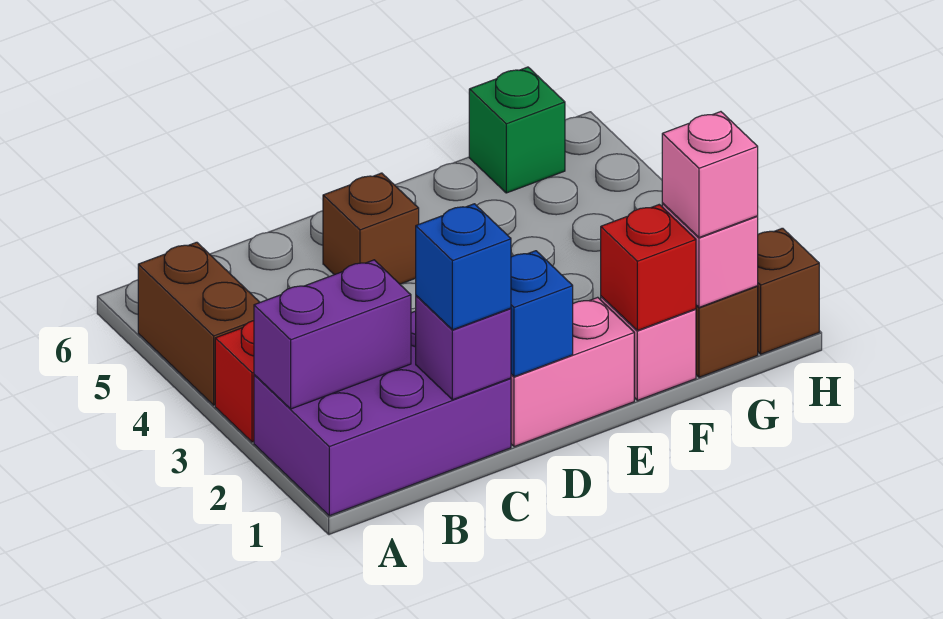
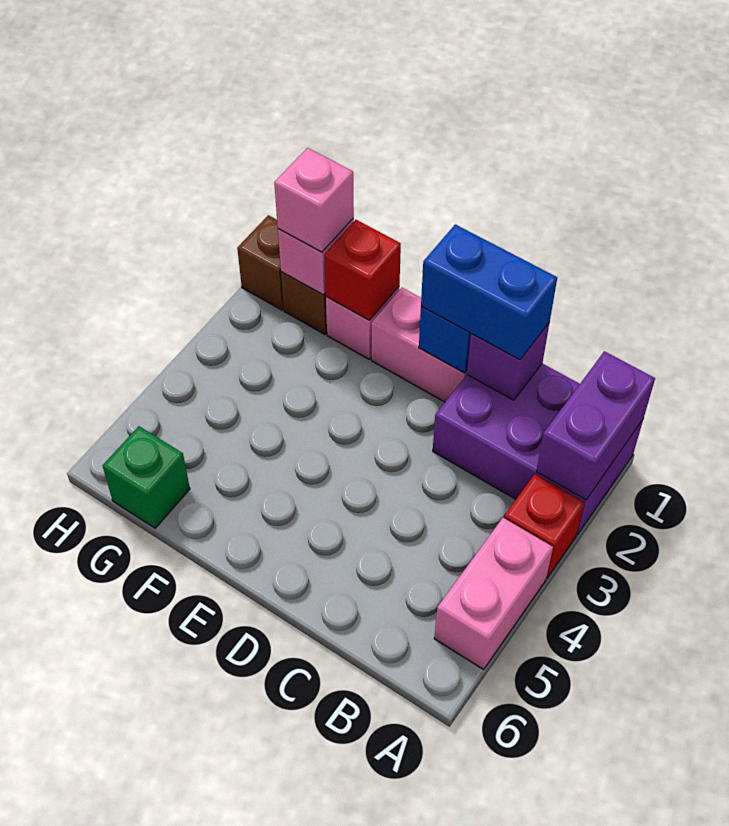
purple brick A2:B2 level 2 -> purple brick A1:A2 level 2
brown brick A4:A5 level 1 -> pink brick A4:A5 level 1
blue brick C1 level 3 -> blue brick C1:D1 level 3
brown brick D5 level 1 -> none

